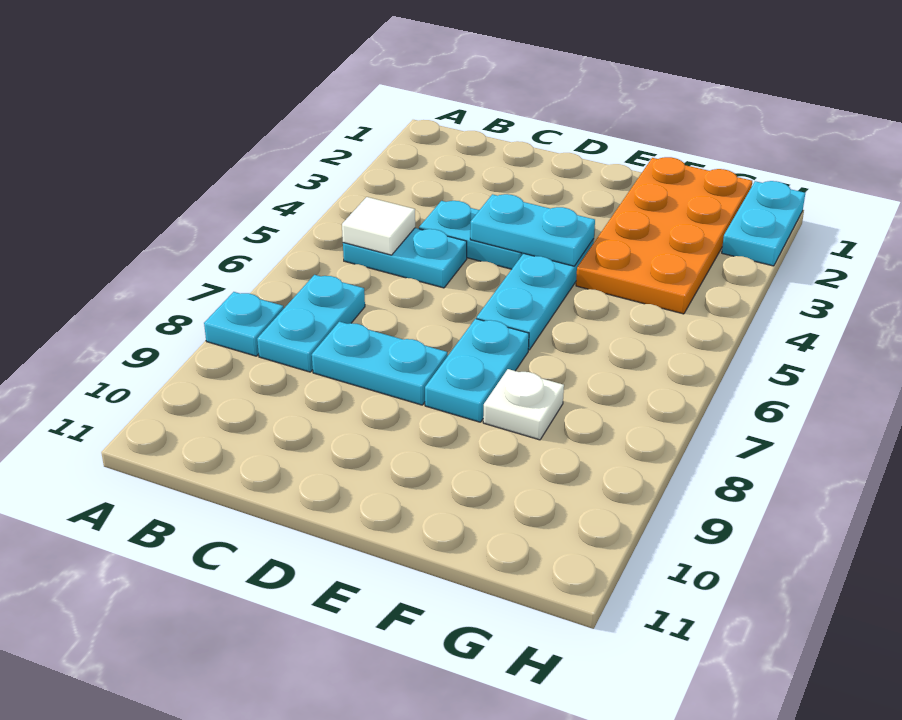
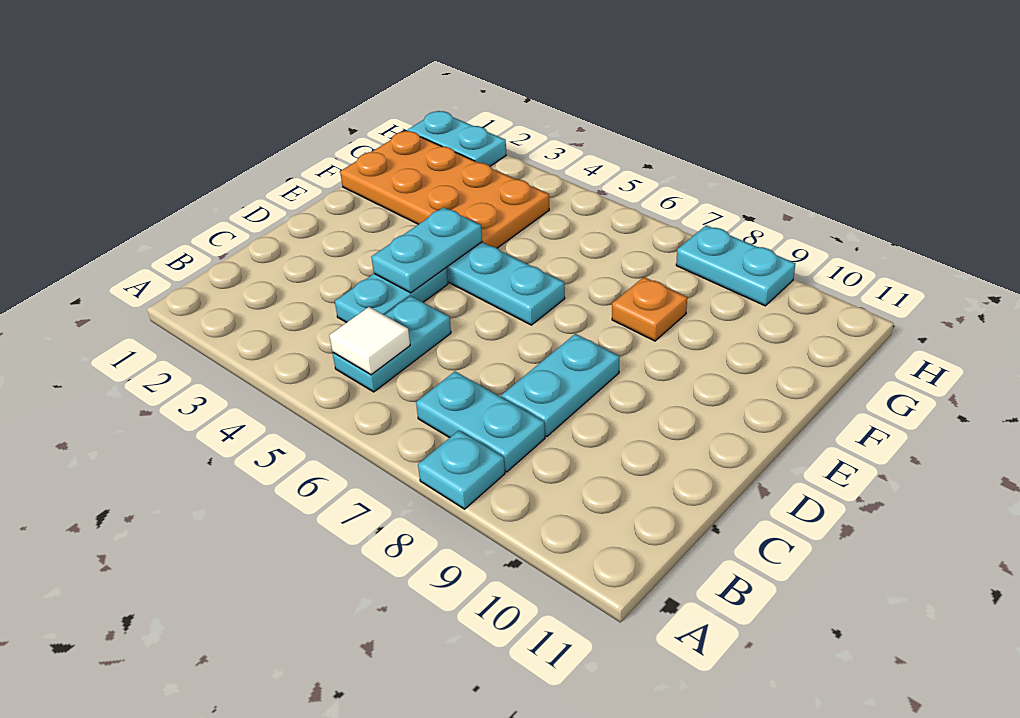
cyan plate E7:E8 level 1 -> cyan plate H8:H9 level 1
white plate F8 level 1 -> orange plate F8 level 1

